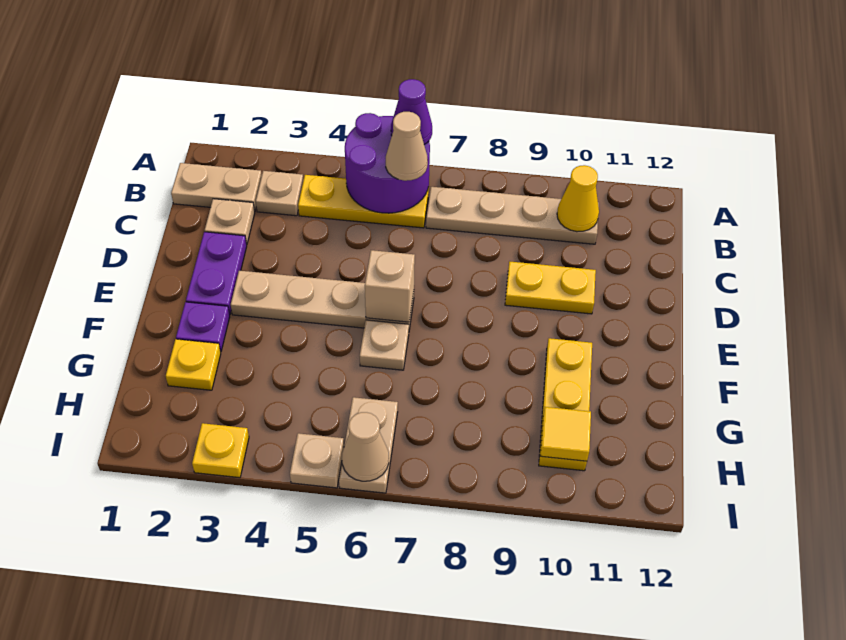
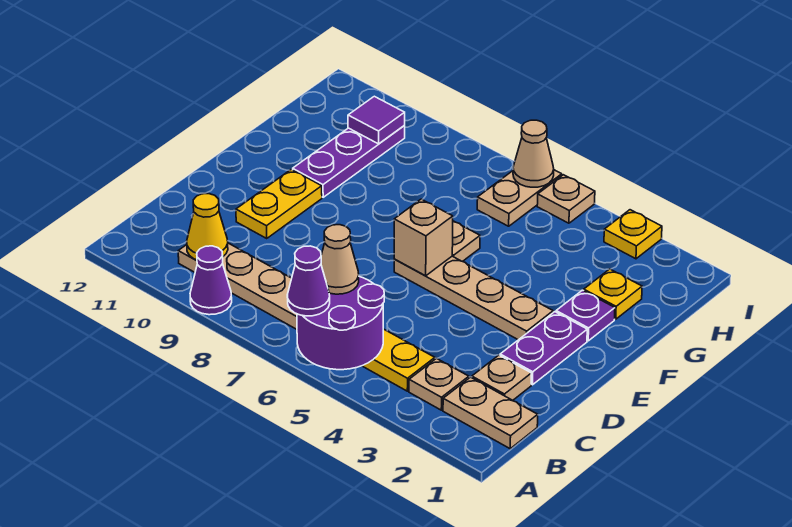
none -> purple cone A9 level 1
yellow plate D9:D10 level 1 -> yellow plate D10:E10 level 1
yellow plate F10:H10 level 1 -> purple plate F10:H10 level 1
yellow tile H10 level 2 -> purple tile H10 level 2

